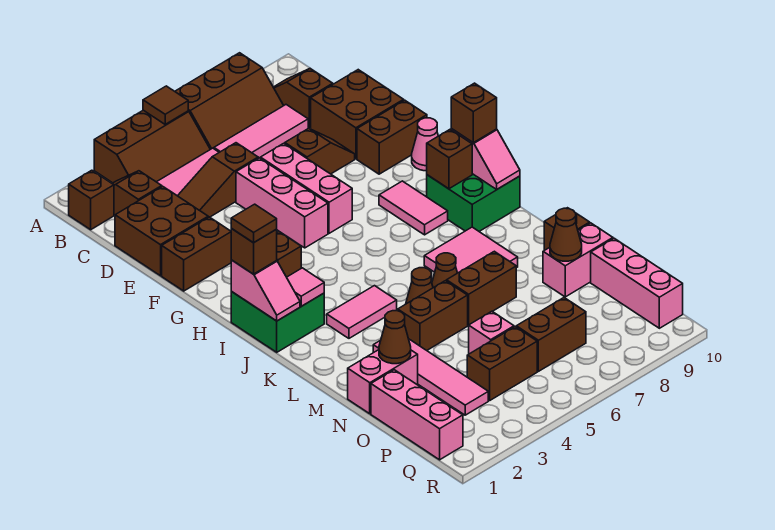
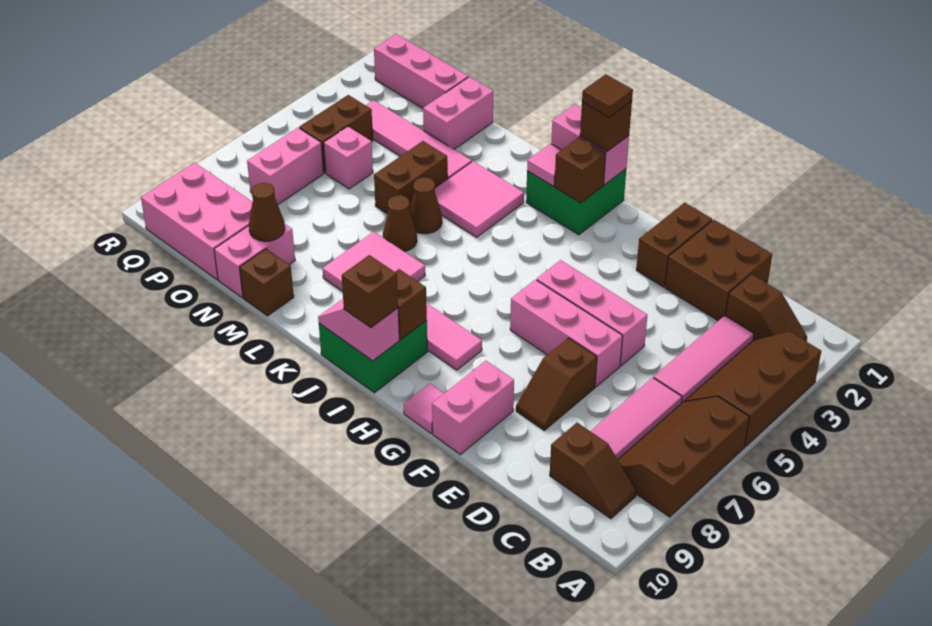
brown tile A5 level 2 -> none
brown brick B1 level 1 -> none
brown slope D3:D5 level 1 top 5 -> none
brown brick D9:E10 level 1 -> none
brown brick F9:F10 level 1 -> pink brick F9:F10 level 1
pink cone G10 level 1 -> pink tile G10 level 1
pink slope I1:J1 level 2 top I -> pink brick I1:J1 level 2
pink tile K3:K4 level 1 -> pink tile K3:L4 level 1
brown brick M6:M7 level 1 -> none
brown cone N2 level 2 -> none
pink brick O10:Q10 level 1 -> pink brick O9:Q10 level 1
brown brick P6:P7 level 1 -> pink brick P6:P7 level 1

